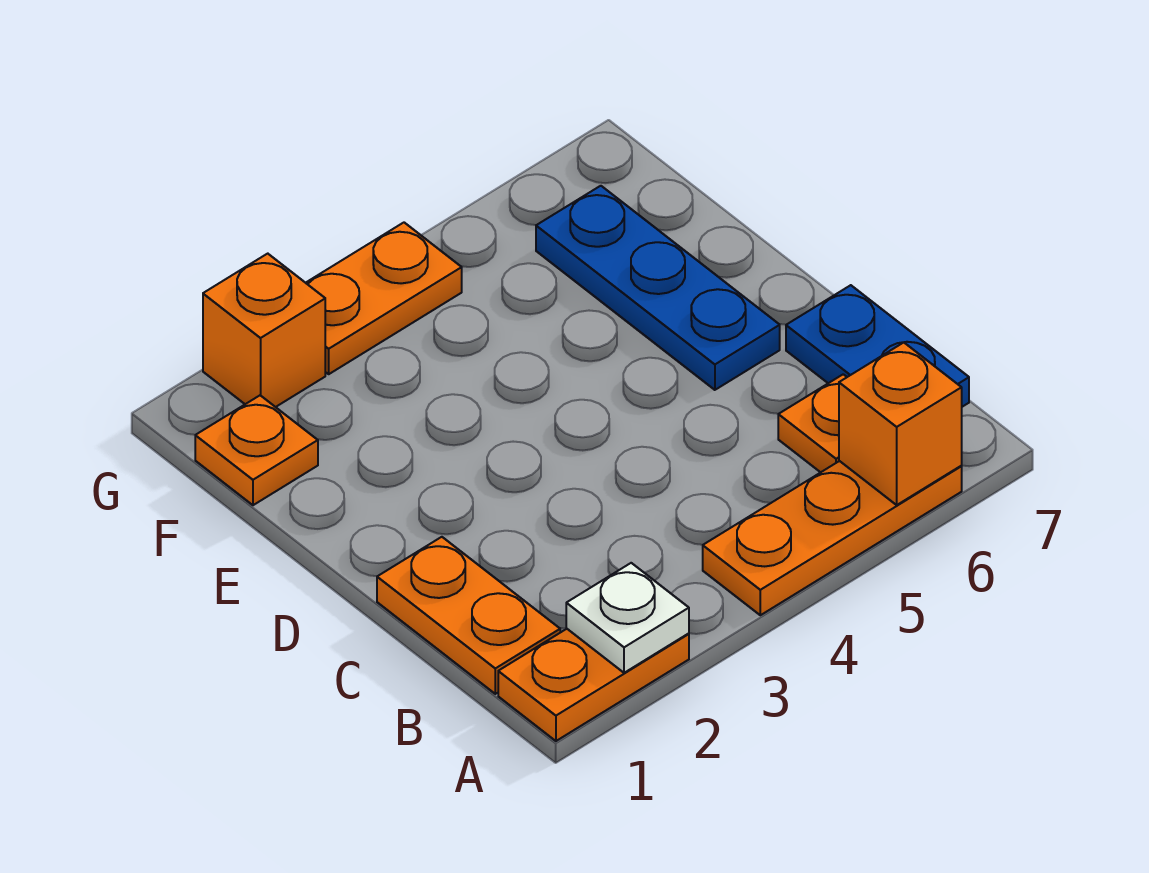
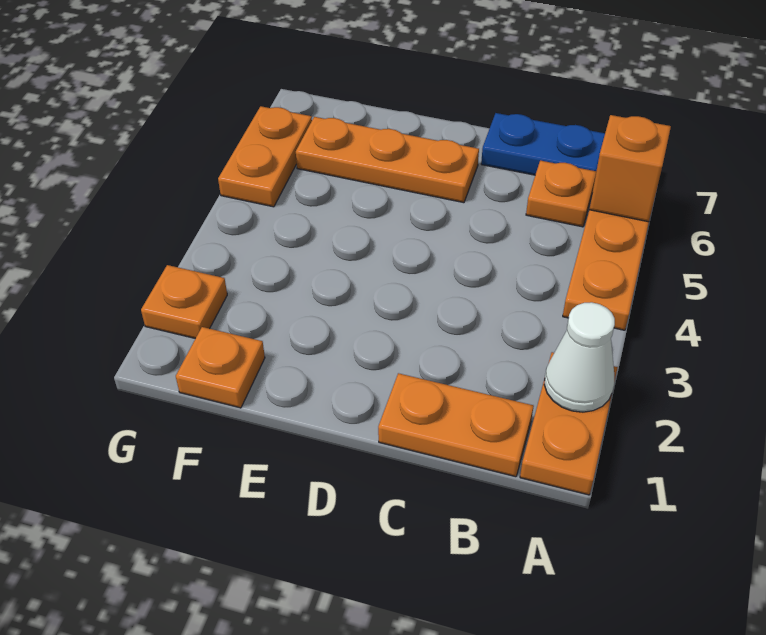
white plate A2 level 2 -> white cone A2 level 2
blue plate D6:F6 level 1 -> orange plate D6:F6 level 1
orange brick G2 level 1 -> orange plate G2 level 1
orange plate G3:G4 level 1 -> orange plate G5:G6 level 1

